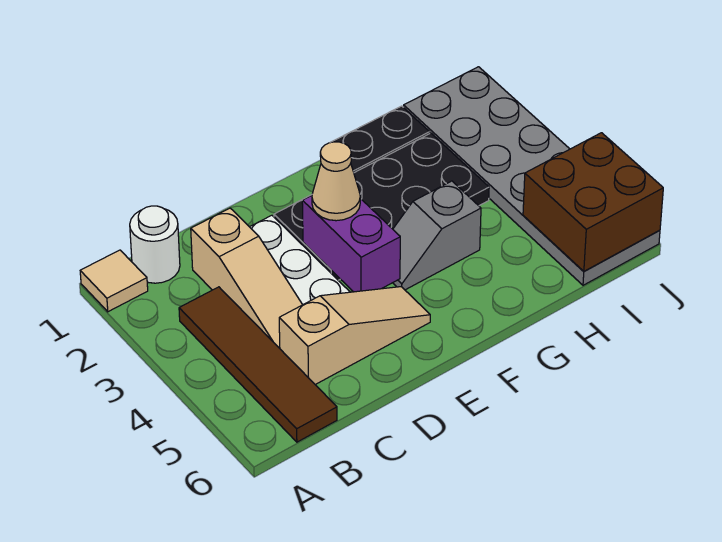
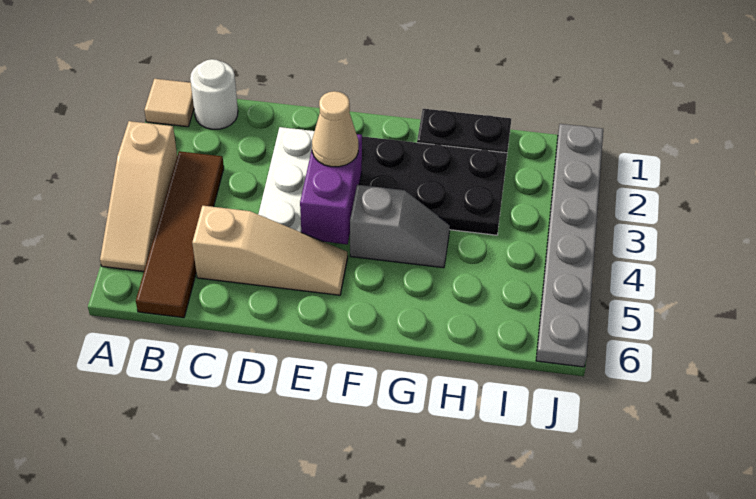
tan slope C2:C4 level 1 top 2 -> tan slope A3:A5 level 1 top 3
grey slope F4:G4 level 1 top G -> grey slope F4:G4 level 1 top F
grey plate I1:J6 level 1 -> grey plate J1:J6 level 1
brown brick I5:J6 level 2 -> none

